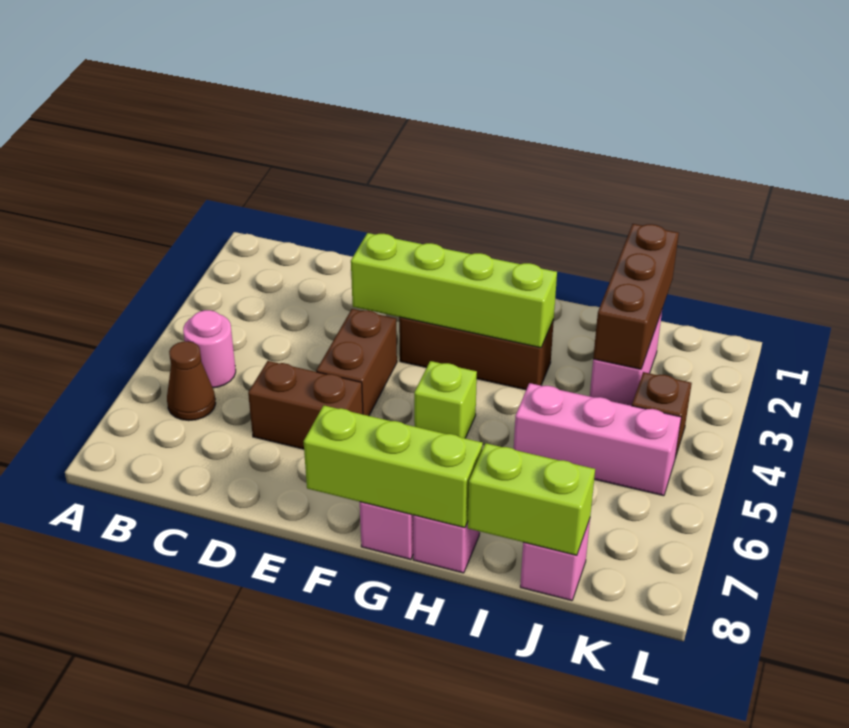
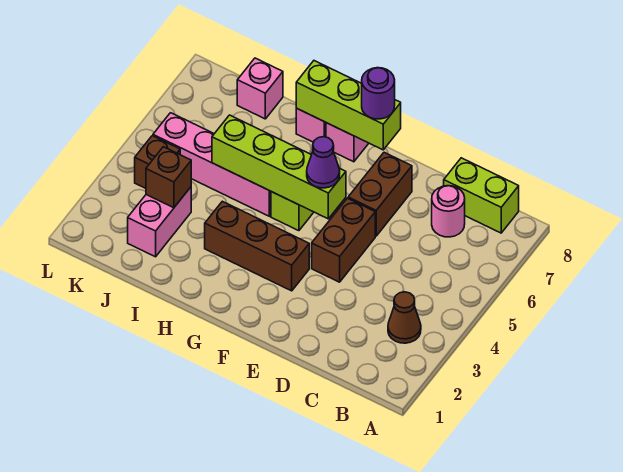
pink round brick B5 level 1 -> pink round brick C7 level 1
brown cone B6 level 1 -> brown cone B3 level 1
brown brick D6:E6 level 1 -> brown brick E6:E7 level 1
lime brick E3:H3 level 2 -> lime brick F5:I5 level 2
none -> purple cone F5 level 3
none -> purple round brick F8 level 3
pink brick I5:K5 level 1 -> pink brick H5:K5 level 1
lime brick I8:J8 level 2 -> lime brick B8:C8 level 1
brown brick J1:J3 level 2 -> brown brick J3 level 2

